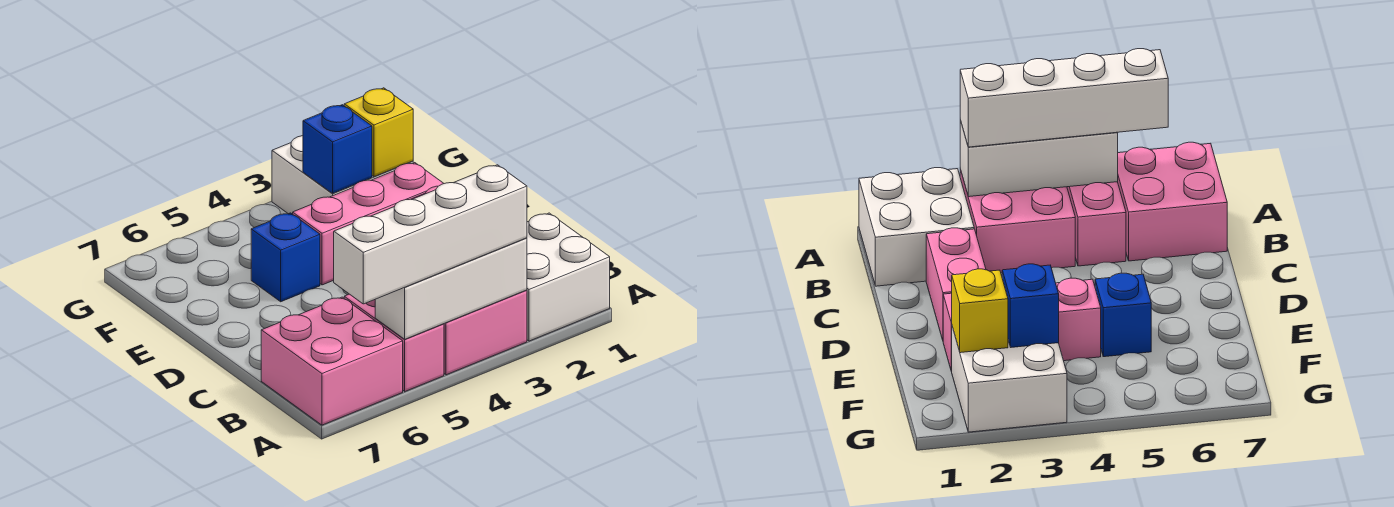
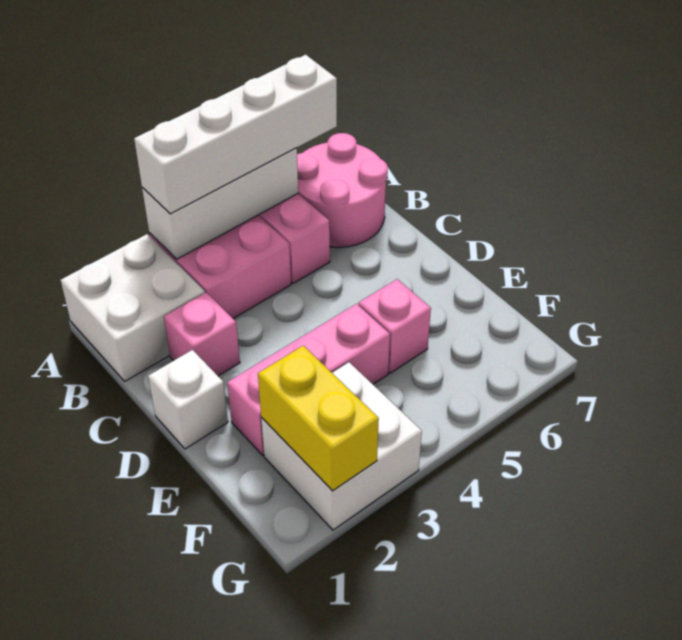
pink brick A6:B7 level 1 -> pink round brick A6:B7 level 1
pink brick C2:D2 level 1 -> pink brick C2 level 1
none -> white brick D1 level 1
blue brick E5 level 1 -> pink brick E5 level 1
yellow brick F2 level 2 -> yellow brick F2:G2 level 2
blue brick F3 level 2 -> none

